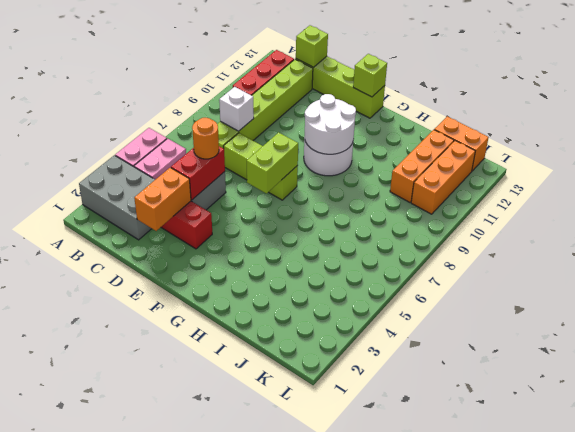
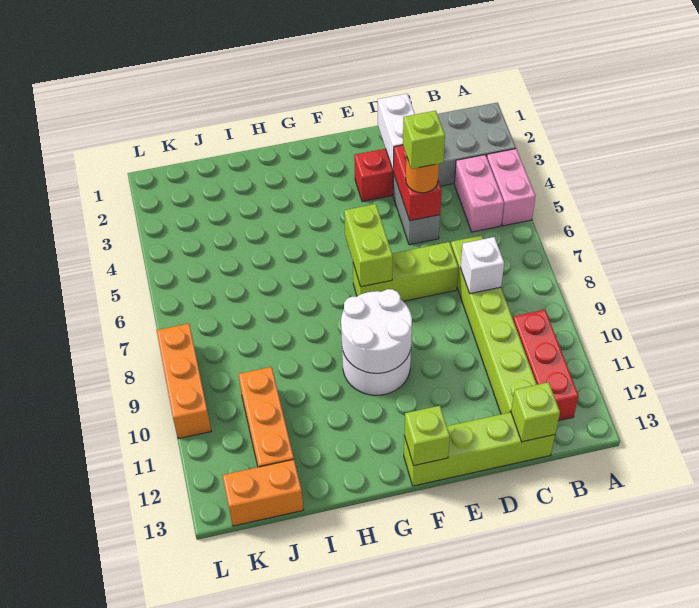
orange brick D2:D3 level 2 -> white brick D2:D3 level 2
none -> lime brick D5 level 4
orange brick K10:K12 level 1 -> orange brick L8:L10 level 1

